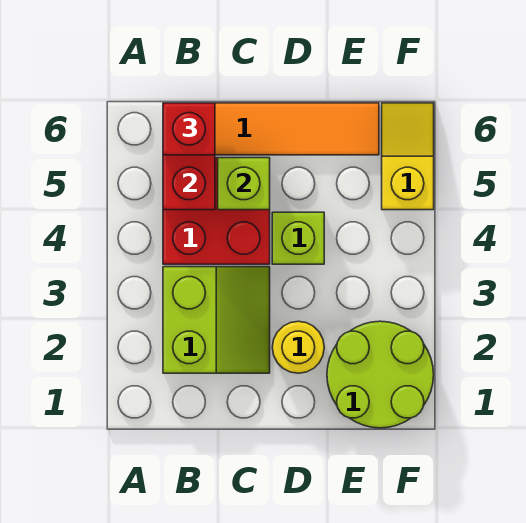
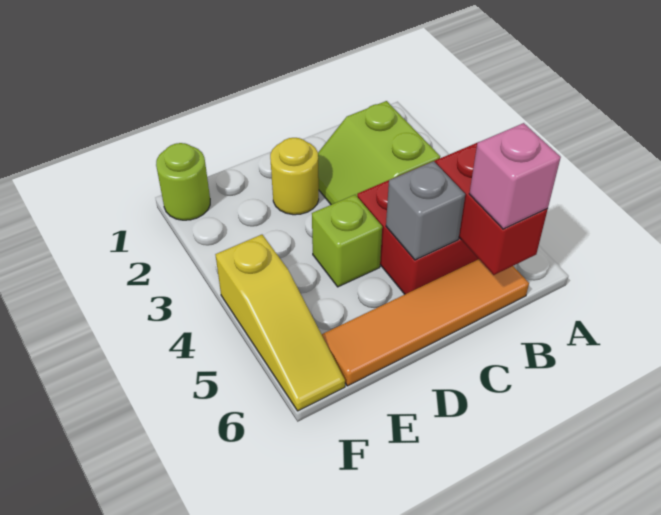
red brick B6 level 3 -> pink brick B6 level 3
lime brick C5 level 2 -> grey brick C5 level 2
lime round brick E1:F2 level 1 -> lime round brick F1 level 1
yellow slope F5:F6 level 1 top 5 -> yellow slope F4:F6 level 1 top 4

